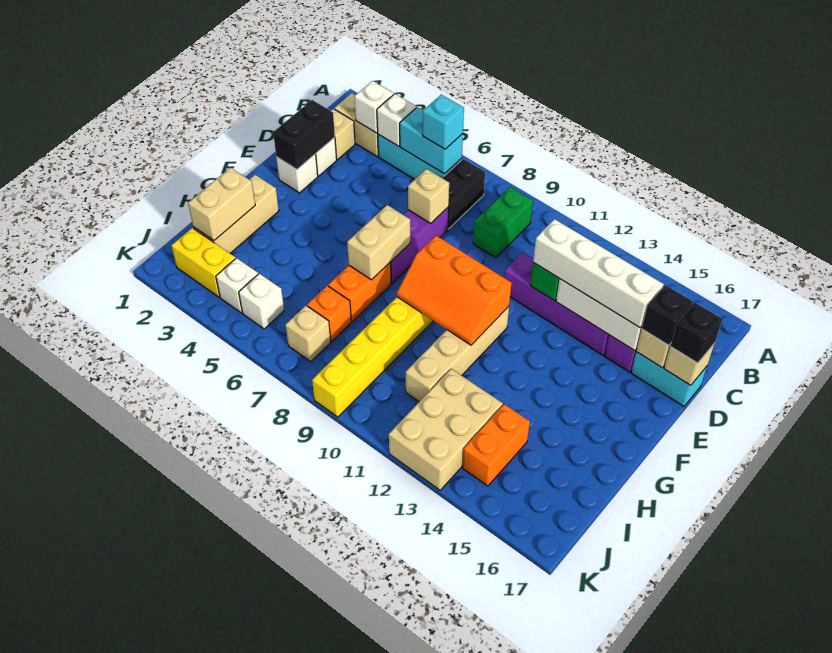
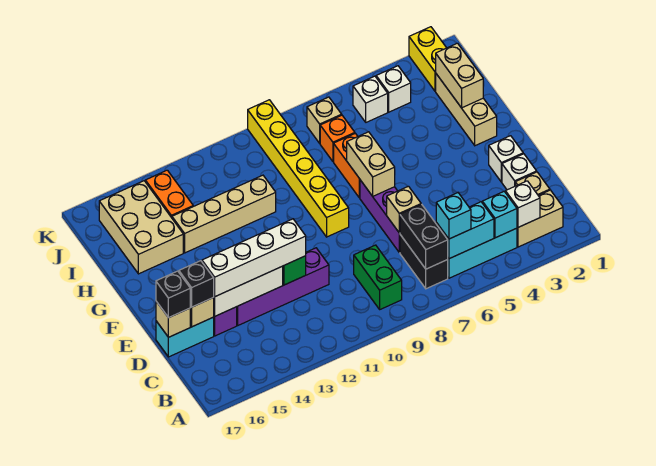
white brick B4 level 2 -> cyan brick B4 level 2
black brick D2:E2 level 2 -> black brick B7:C7 level 2
orange slope F9:G11 level 2 top F -> none
tan brick F11:I11 level 1 -> tan brick H11:H14 level 1
tan brick I12:K13 level 1 -> tan brick H15:J16 level 1
yellow brick J2:J3 level 1 -> yellow brick J2:K2 level 1

